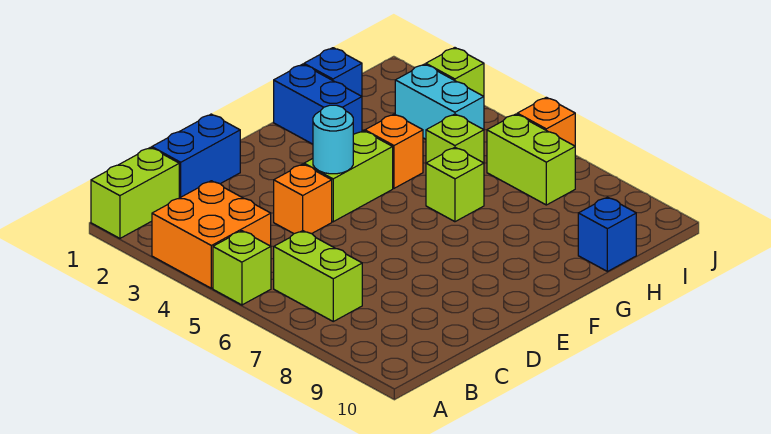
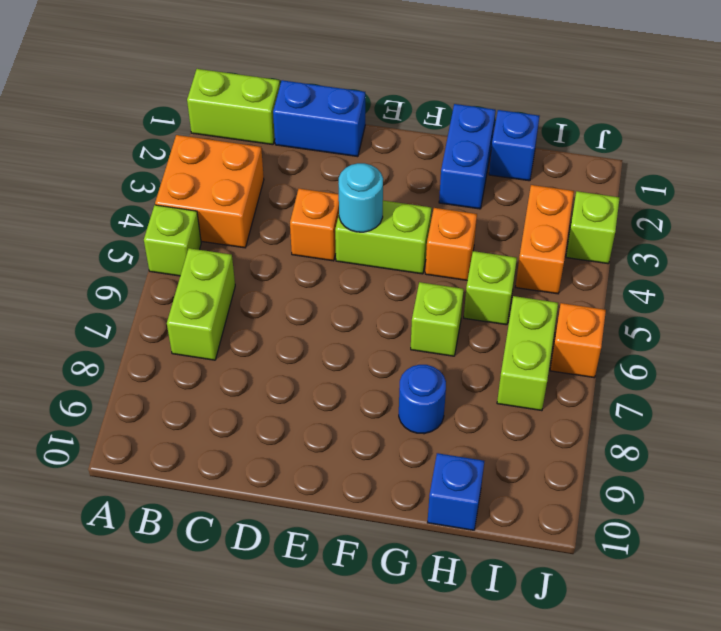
none -> blue round brick G8 level 1
cyan brick I3:I4 level 1 -> orange brick I3:I4 level 1

